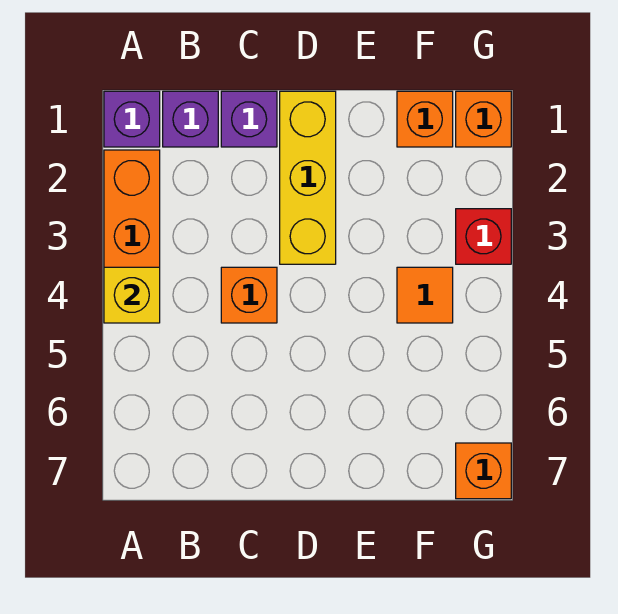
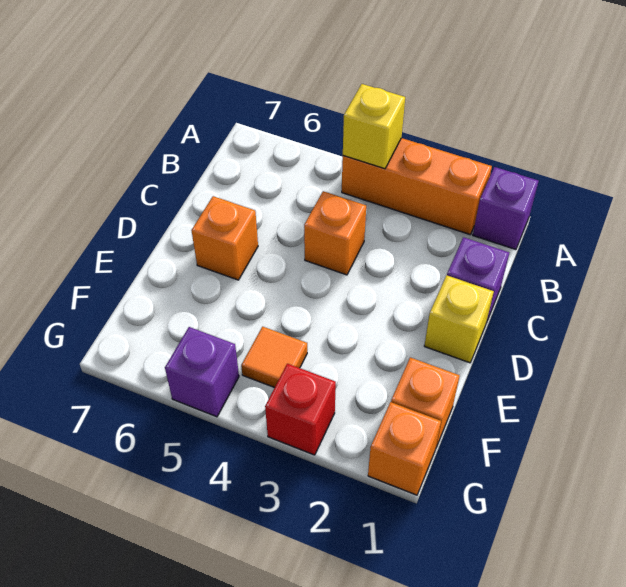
purple brick B1 level 1 -> purple brick G5 level 1
yellow brick D1:D3 level 1 -> yellow brick D1 level 1
orange brick G7 level 1 -> orange brick D6 level 1

